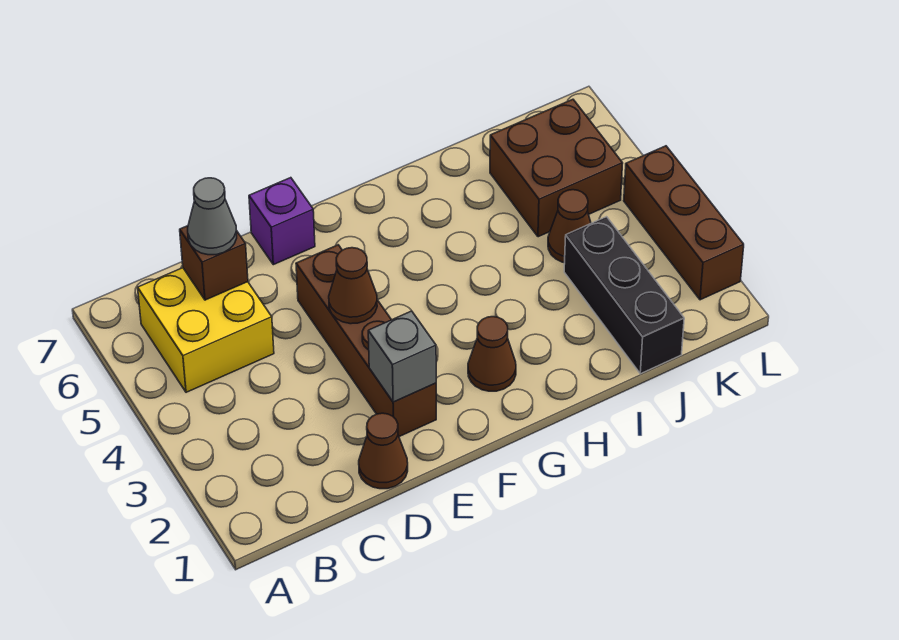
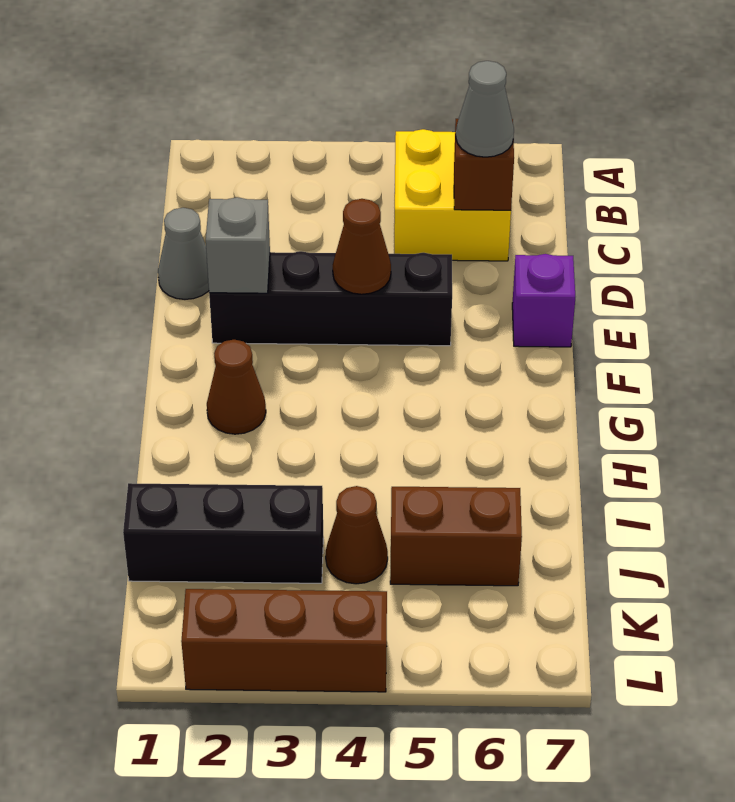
brown cone D1 level 1 -> grey cone D1 level 1
brown brick E2:E5 level 1 -> black brick E2:E5 level 1
brown brick J5:K6 level 1 -> brown brick J5:J6 level 1

